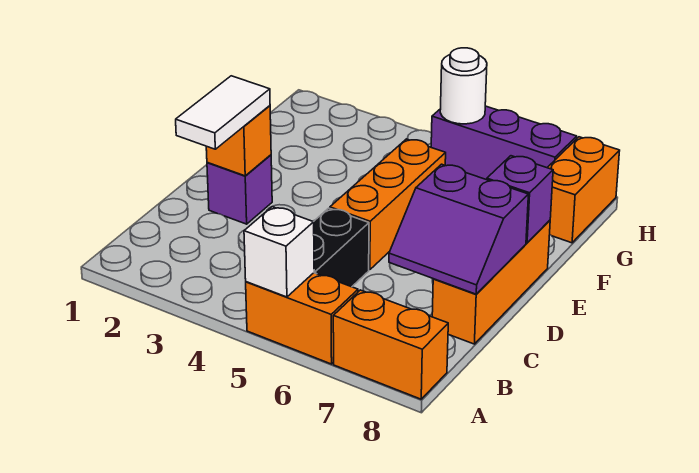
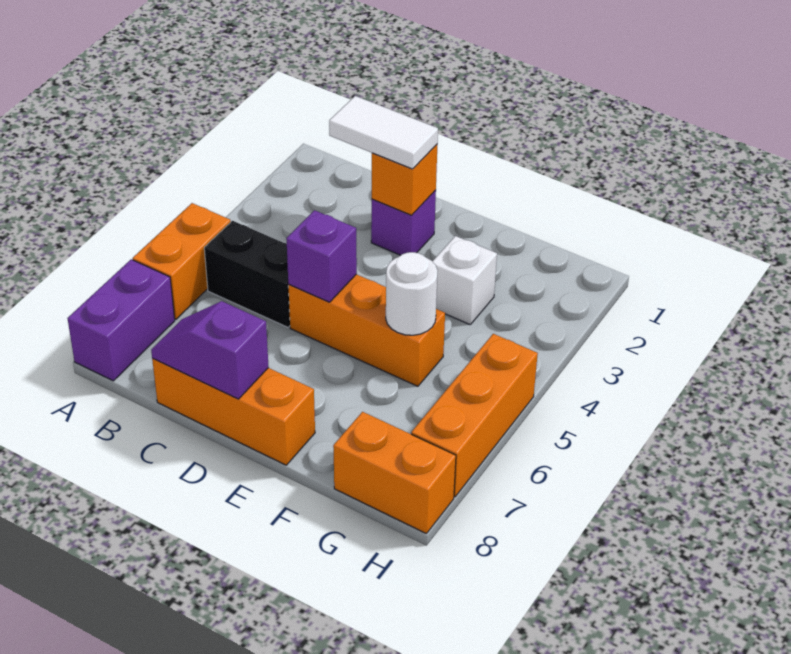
white brick A5 level 2 -> white brick F3 level 1
orange brick A7:A8 level 1 -> purple brick A7:A8 level 1
purple slope C7:D8 level 2 top D -> purple slope C8:D8 level 2 top D
purple brick E8 level 2 -> purple brick D5 level 2
purple brick H5:H7 level 1 -> orange brick H5:H7 level 1
white round brick H5 level 2 -> white round brick F5 level 2

